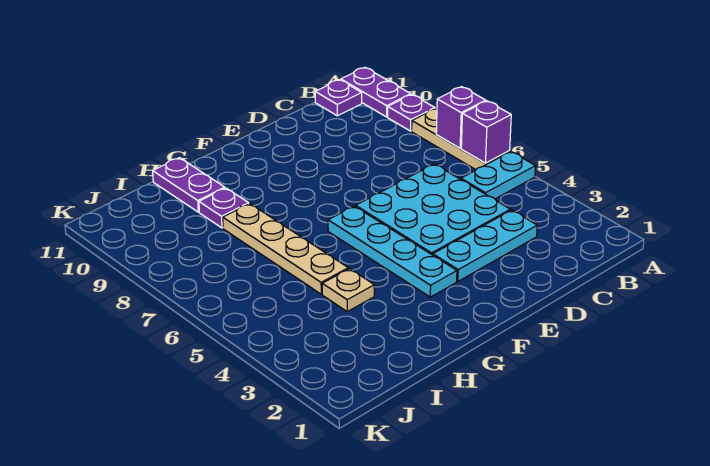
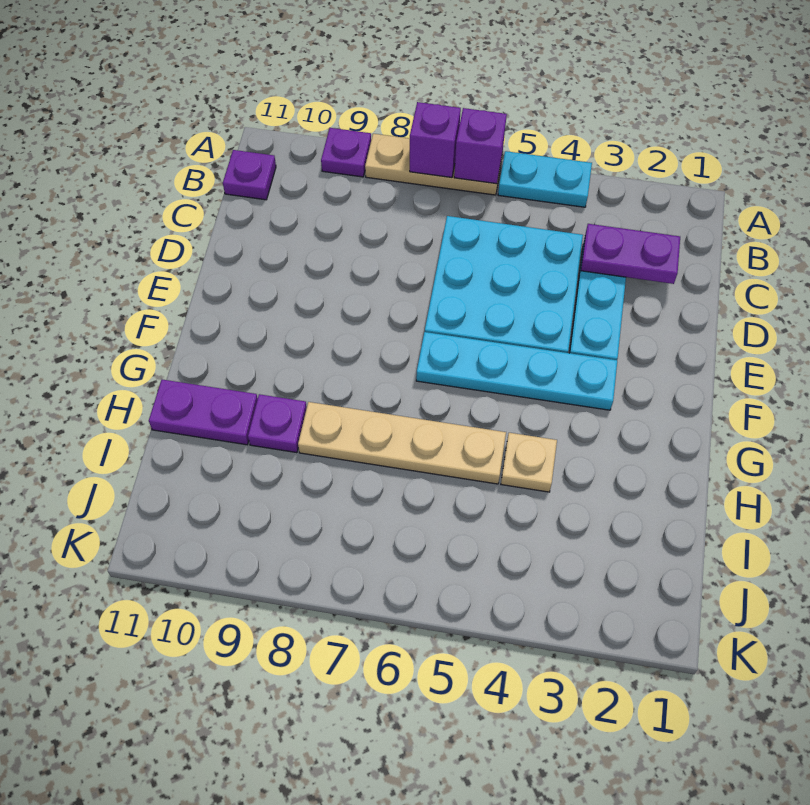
cyan plate A5:B5 level 1 -> cyan plate A4:A5 level 1
purple plate A10:A11 level 1 -> purple plate C2:C3 level 2

